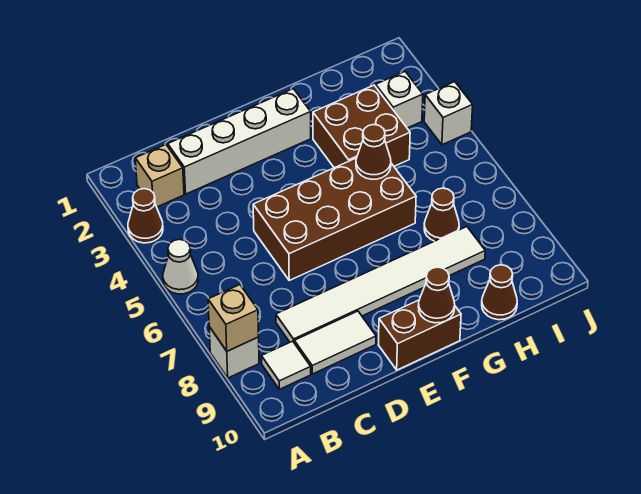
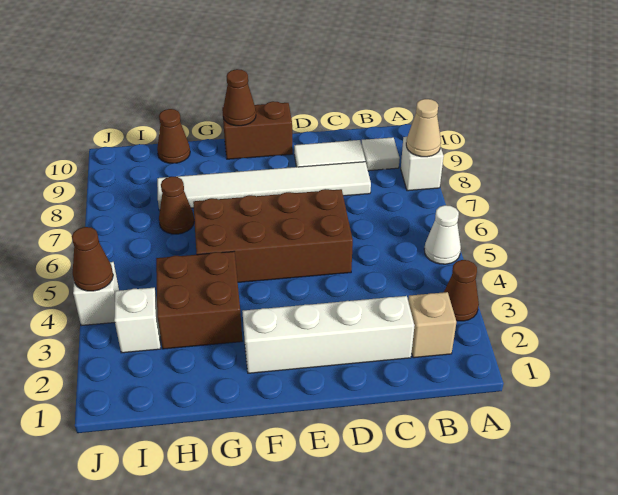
tan brick A8 level 2 -> tan cone A8 level 2
brown cone G5 level 2 -> brown cone J4 level 2

